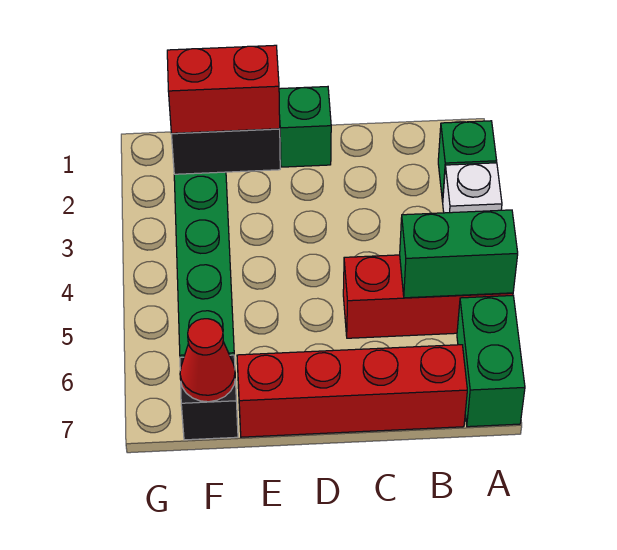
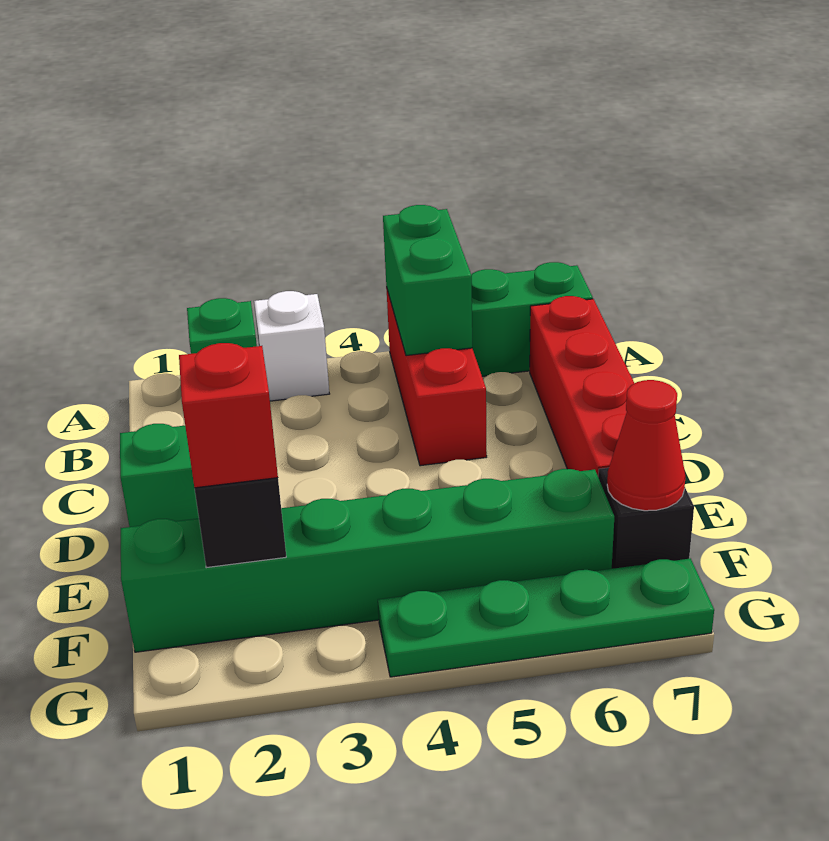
red brick E2:F2 level 3 -> red brick F2 level 3
none -> green plate G4:G7 level 1

